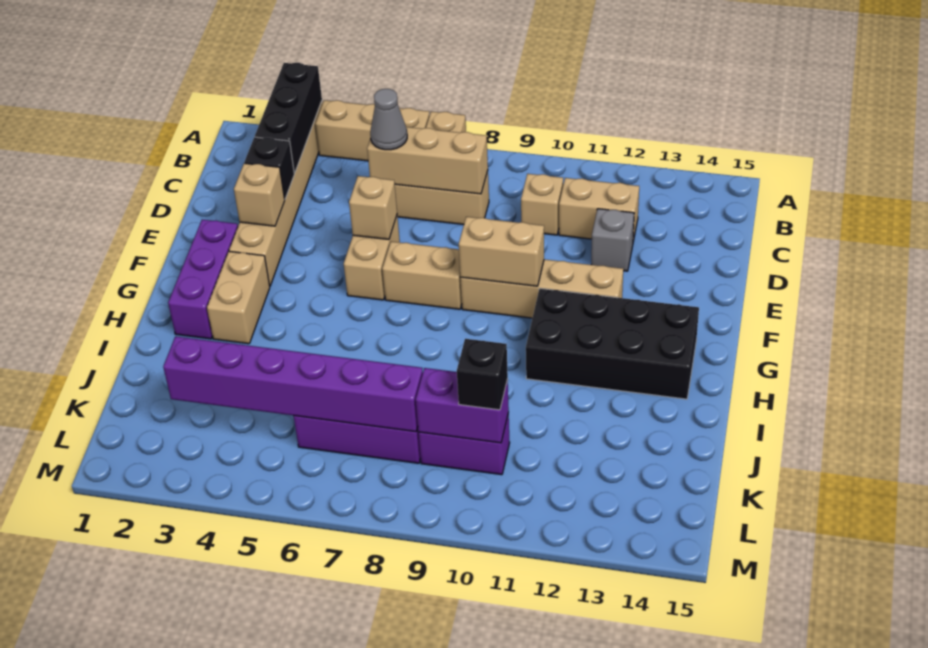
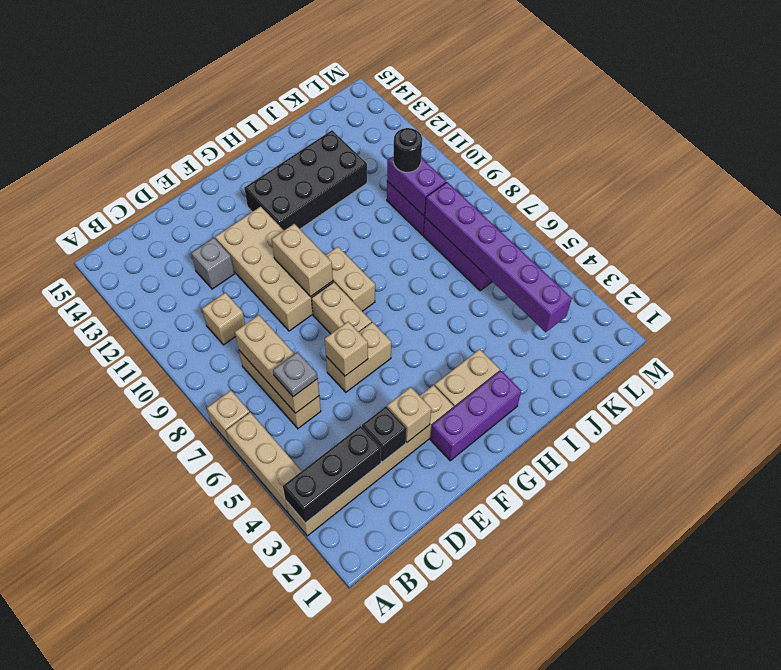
grey cone C6 level 3 -> grey plate C6 level 3
tan brick C11:C12 level 1 -> tan brick G8:G9 level 1
tan brick F9:F12 level 1 -> tan brick E9:F12 level 1
black brick G11:H14 level 1 -> black brick G12:J13 level 1
black brick K10 level 3 -> black round brick K10 level 3

